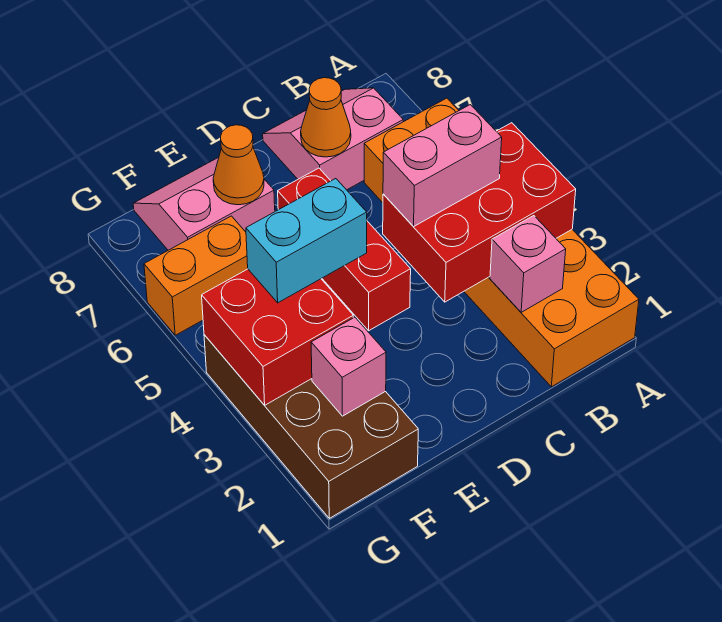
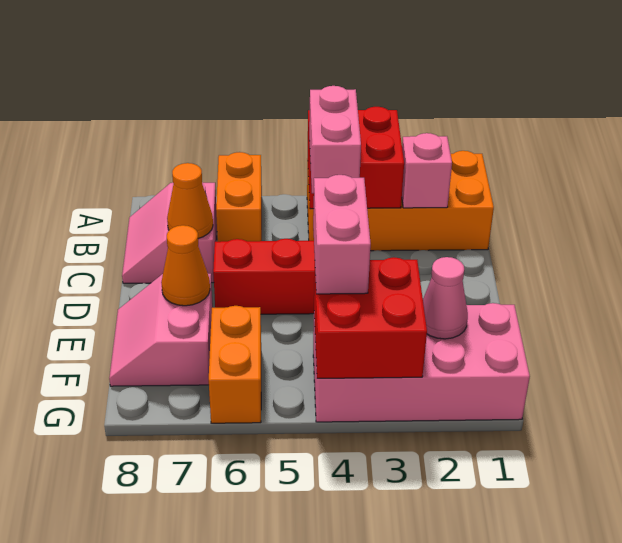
red brick A3:C4 level 2 -> red brick A3:B4 level 2
cyan brick E4:F4 level 3 -> pink brick E4:F4 level 3
brown brick F1:G4 level 1 -> pink brick F1:G4 level 1
pink brick F2 level 2 -> pink cone F2 level 2

